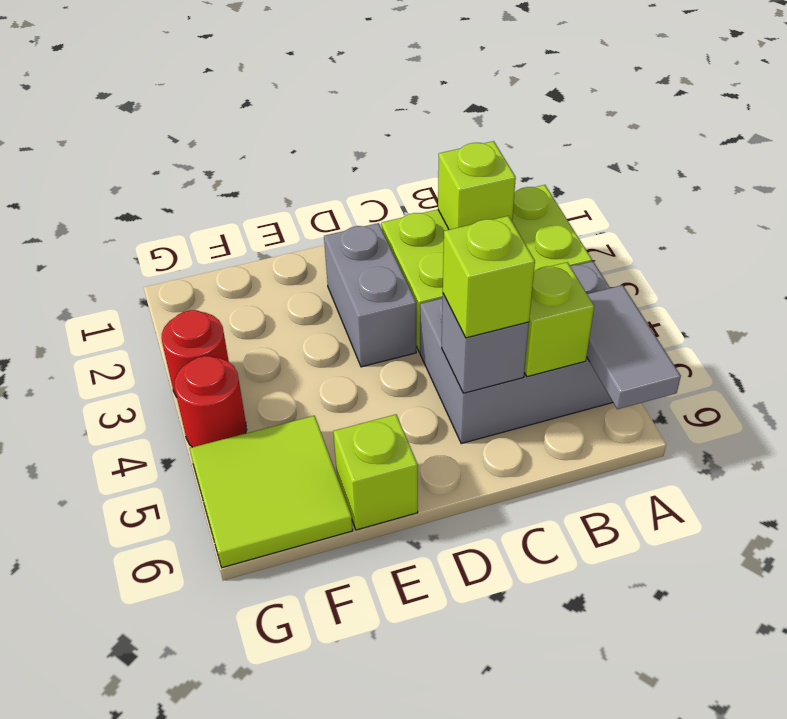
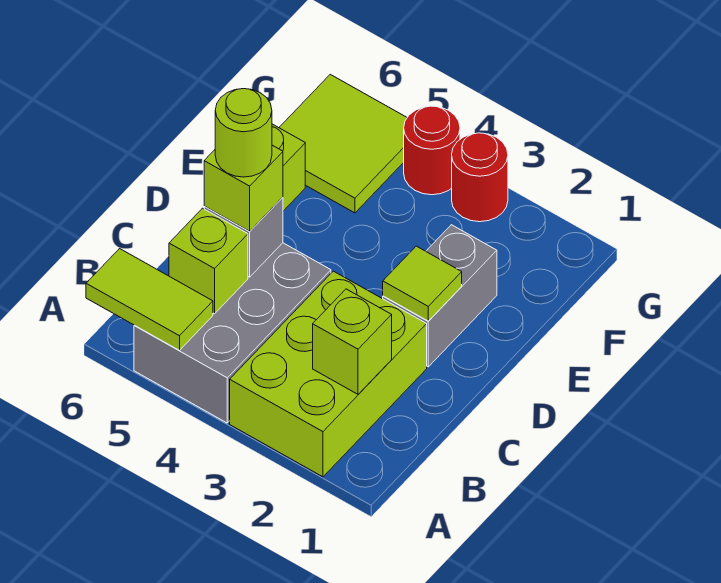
grey tile A5:A6 level 2 -> lime tile A5:A6 level 2
none -> lime round brick C5 level 4
grey brick D2:D3 level 1 -> grey brick D2:E2 level 1
none -> lime tile D2 level 2

